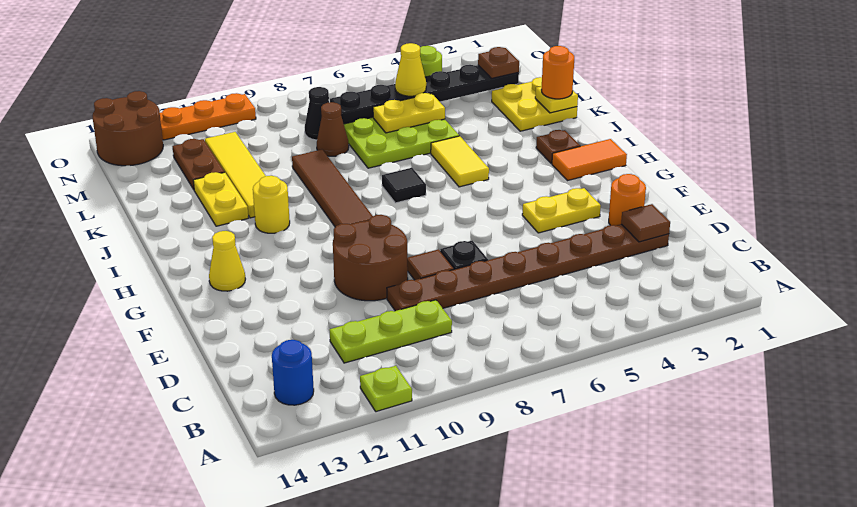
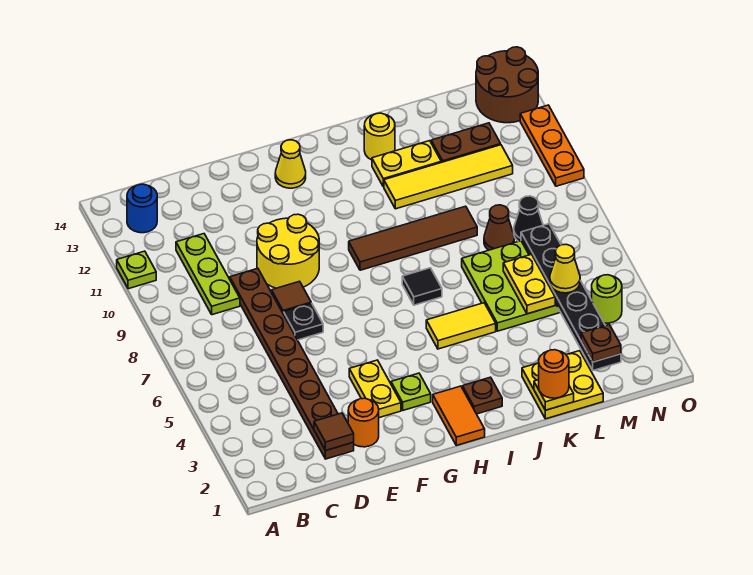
brown round brick E9:F10 level 1 -> yellow round brick E9:F10 level 1
none -> lime plate G3 level 1
yellow round brick I11 level 1 -> yellow round brick J13 level 1

